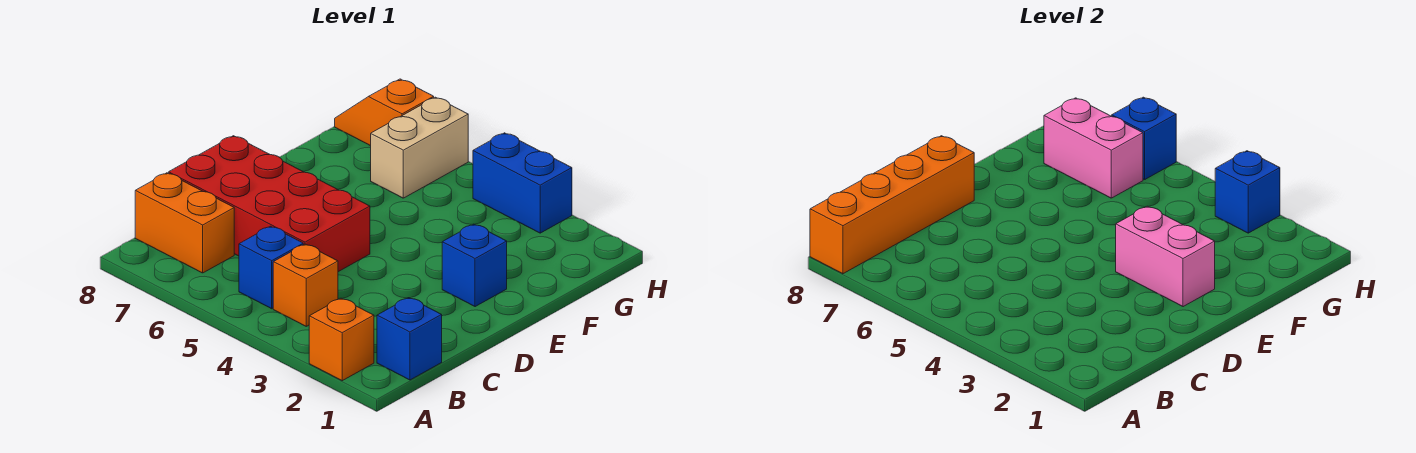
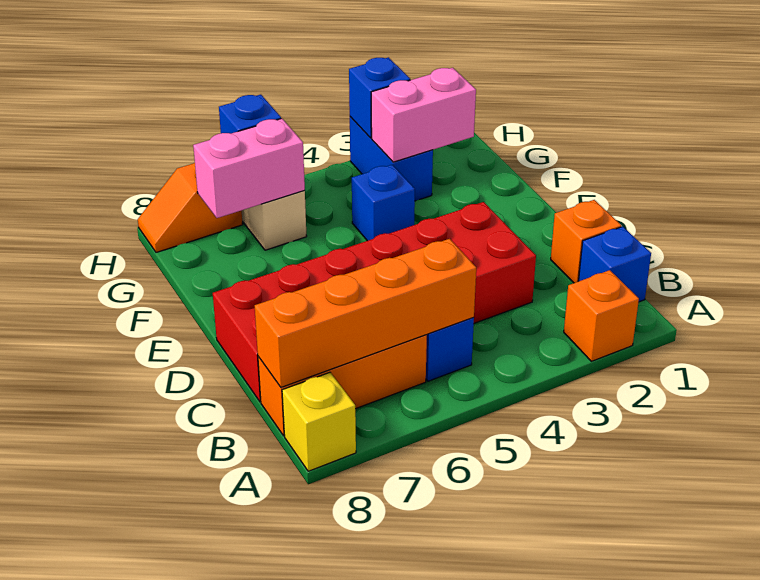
none -> yellow brick A8 level 1
orange brick A8:D8 level 2 -> orange brick B5:B8 level 2
orange brick B4 level 1 -> orange brick C1 level 1
orange brick B7:B8 level 1 -> orange brick B6:B8 level 1
red brick C5:D8 level 1 -> red brick C3:D8 level 1
blue brick E2 level 1 -> blue brick F4 level 1
pink brick E2:E3 level 2 -> pink brick G2:G3 level 2
blue brick H3:H4 level 1 -> blue brick G3:H3 level 1

